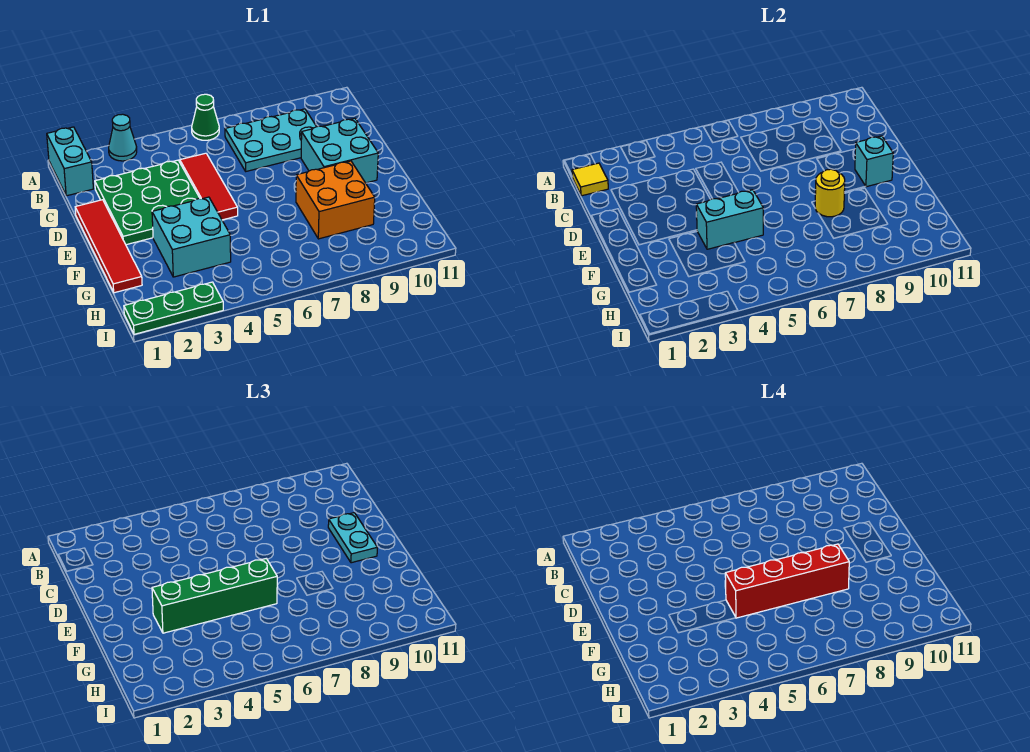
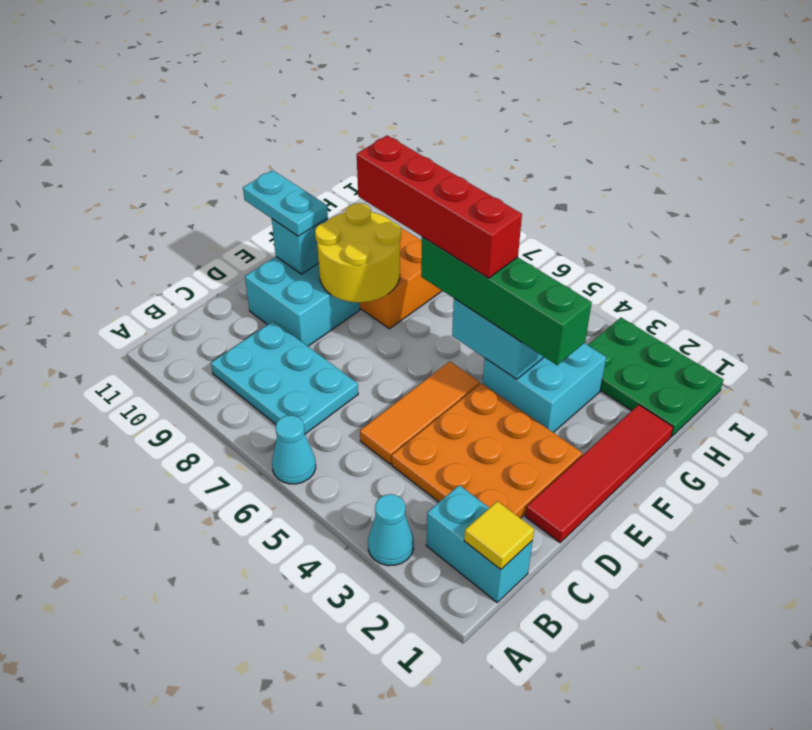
cyan brick A1:B1 level 1 -> cyan brick B1:B2 level 1
green cone A6 level 1 -> cyan cone A6 level 1
green plate C2:E4 level 1 -> orange plate C2:E4 level 1
red tile C5:E5 level 1 -> orange tile C5:E5 level 1
cyan plate D10:E10 level 3 -> cyan plate E10:E11 level 3
yellow round brick F8 level 2 -> yellow round brick E8:F9 level 2
green plate I1:I3 level 1 -> green plate H1:I3 level 1

